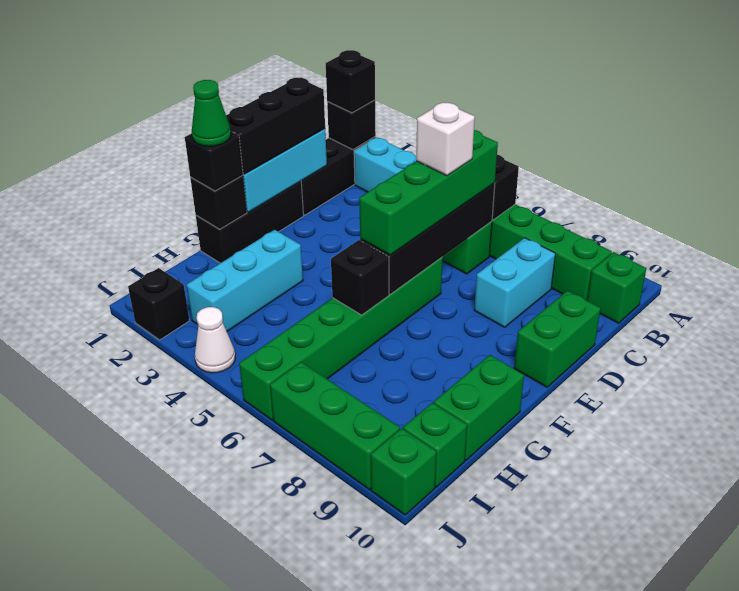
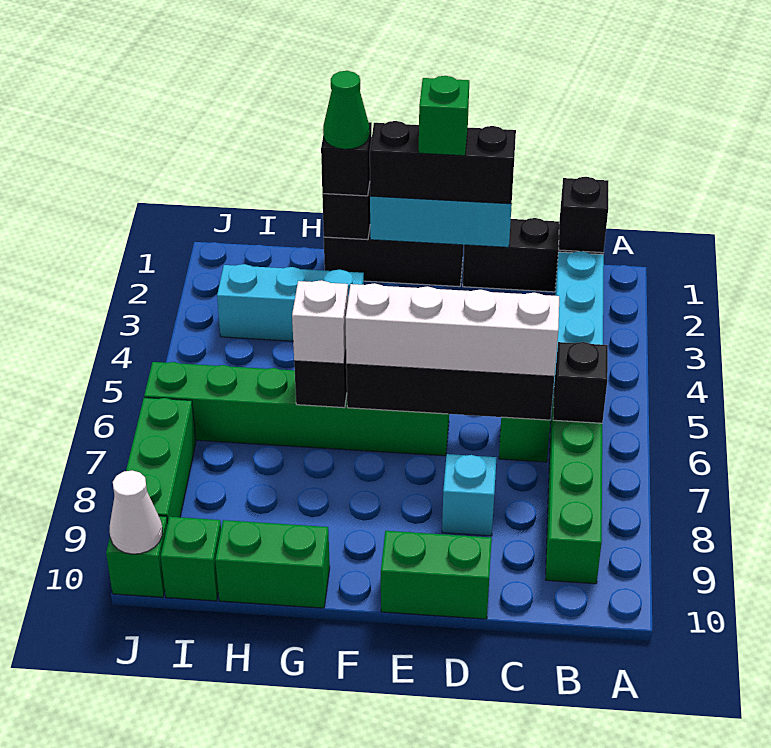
black brick B1 level 3 -> none
green brick B10 level 1 -> green brick E1 level 4
green brick C6:F6 level 3 -> white brick C6:F6 level 3
cyan brick C8:D8 level 1 -> cyan brick D8 level 1
white brick D6 level 4 -> white brick G6 level 3
black brick J2 level 1 -> none
white cone J4 level 1 -> white cone J10 level 2

